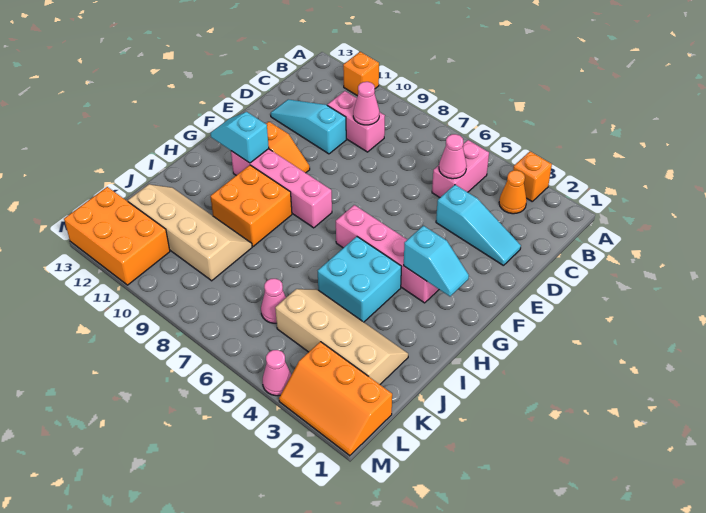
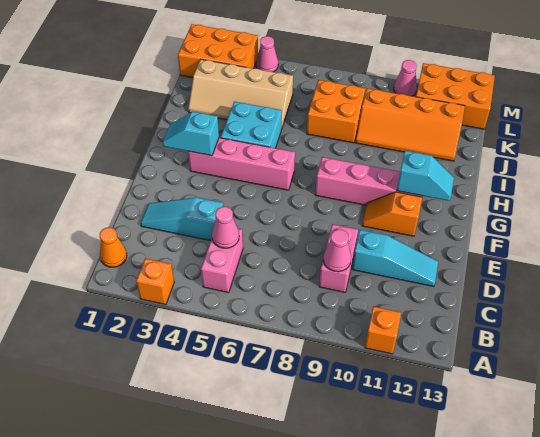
orange cone B3 level 1 -> orange cone B1 level 1
pink brick C9:C10 level 1 -> pink brick C9:D9 level 1
orange brick H9:I10 level 1 -> orange brick J7:K8 level 1
tan slope J9:K12 level 1 top K -> orange slope J9:K12 level 1 top K
pink cone K6 level 1 -> pink cone M10 level 1
orange slope L1:M3 level 1 top L -> orange brick L1:M3 level 1

